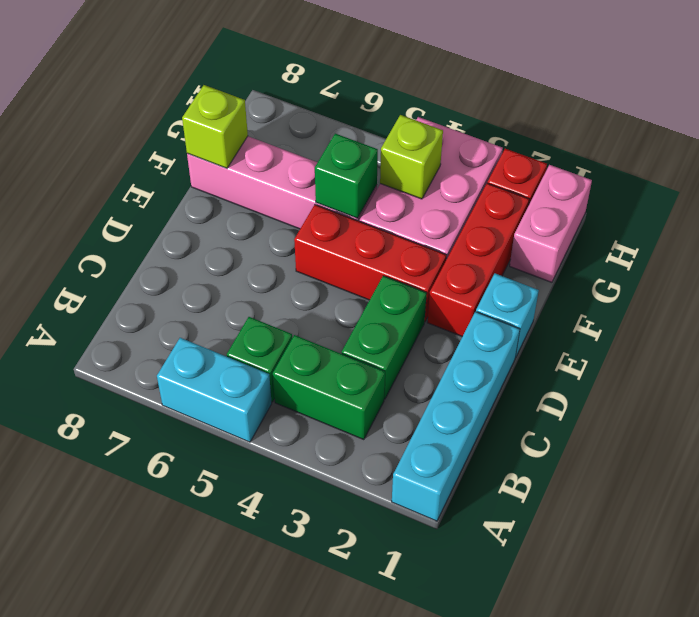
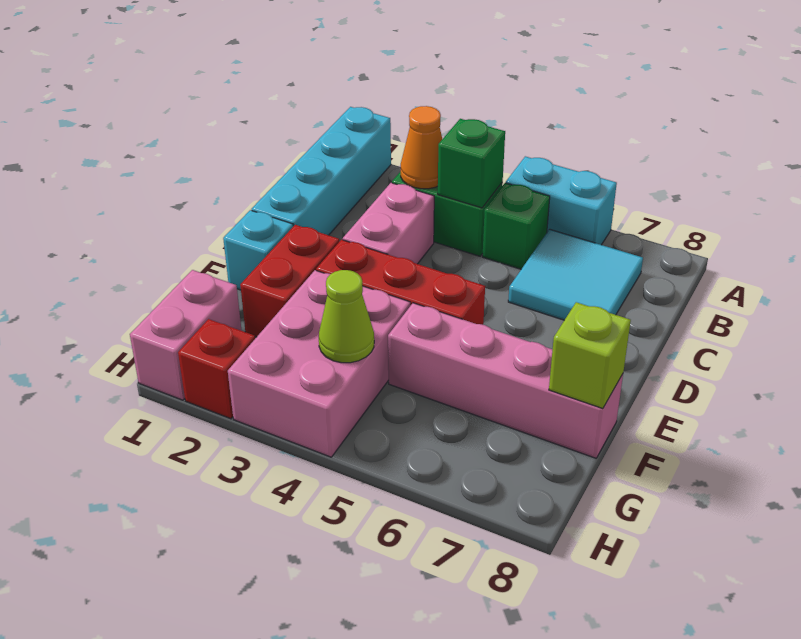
none -> orange cone B3 level 2
none -> cyan tile B6:C7 level 1
green brick C3:D3 level 1 -> pink brick C3:D3 level 1
red brick E2:G2 level 1 -> red brick E2:F2 level 1
green brick F5 level 2 -> green brick B4 level 2
lime brick G4 level 2 -> lime cone G4 level 2

